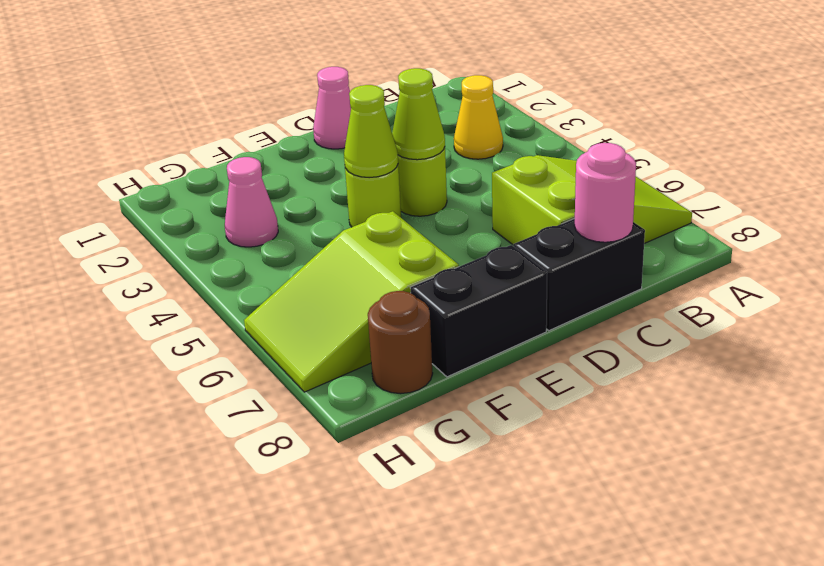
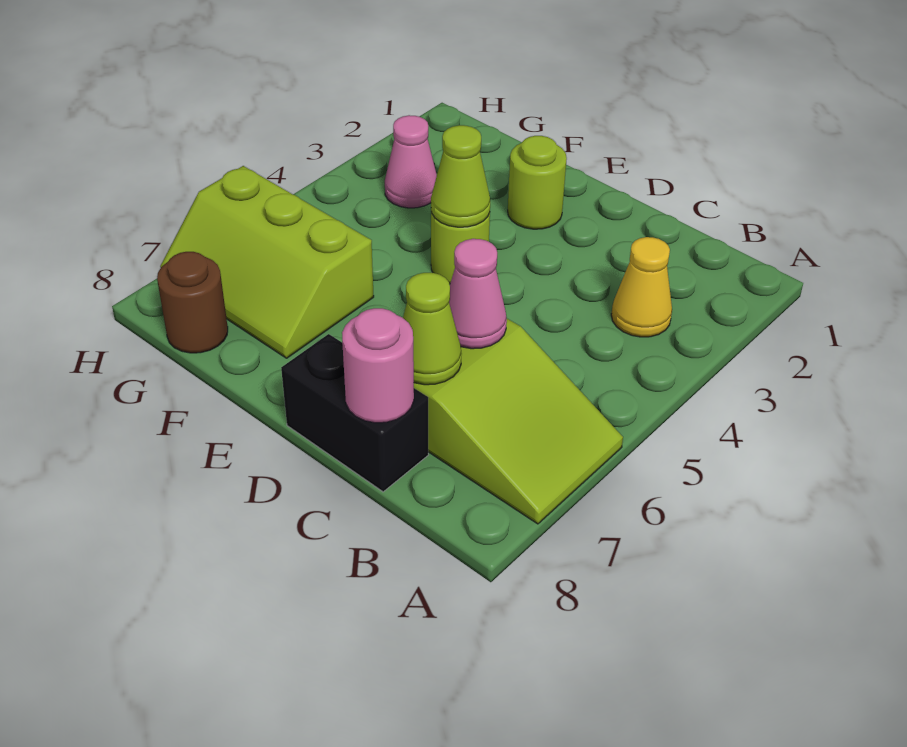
pink cone D1 level 1 -> pink cone C6 level 2
lime round brick D4 level 1 -> lime round brick E2 level 1
lime cone D4 level 2 -> lime cone C7 level 2
black brick E8:F8 level 1 -> none
lime slope F6:H7 level 1 top F -> lime slope F6:H7 level 1 top 6

